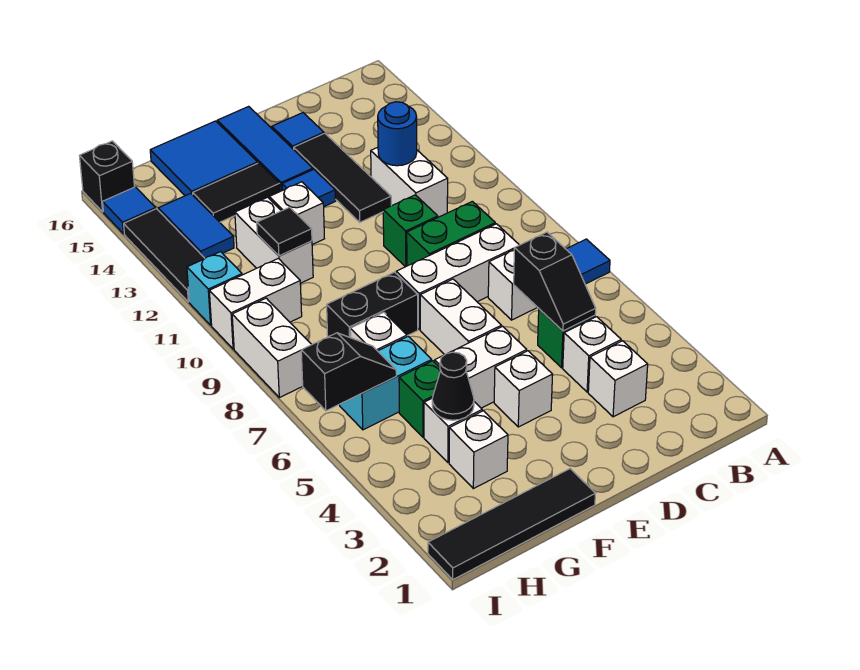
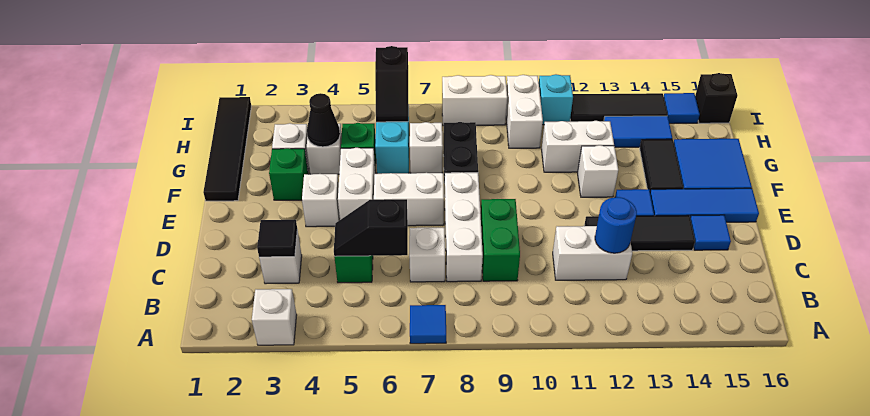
white brick C4 level 1 -> white brick A3 level 1
green brick D10 level 1 -> green brick F3 level 1
black tile G11 level 2 -> black tile C3 level 2

